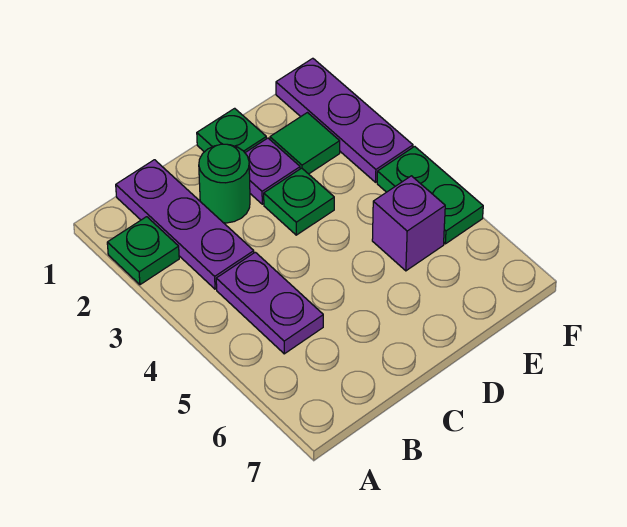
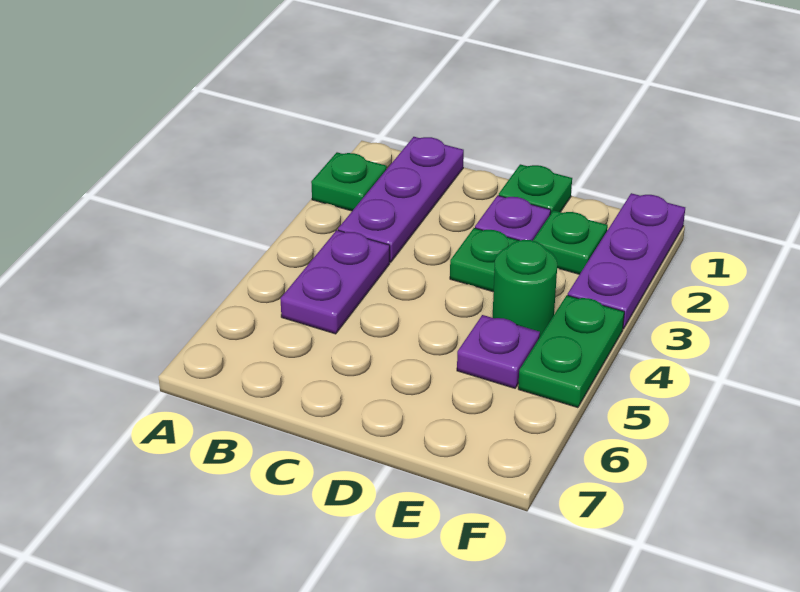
green round brick C2 level 1 -> green round brick E4 level 1
green tile E2 level 1 -> green plate E2 level 1
purple brick E5 level 1 -> purple plate E5 level 1

